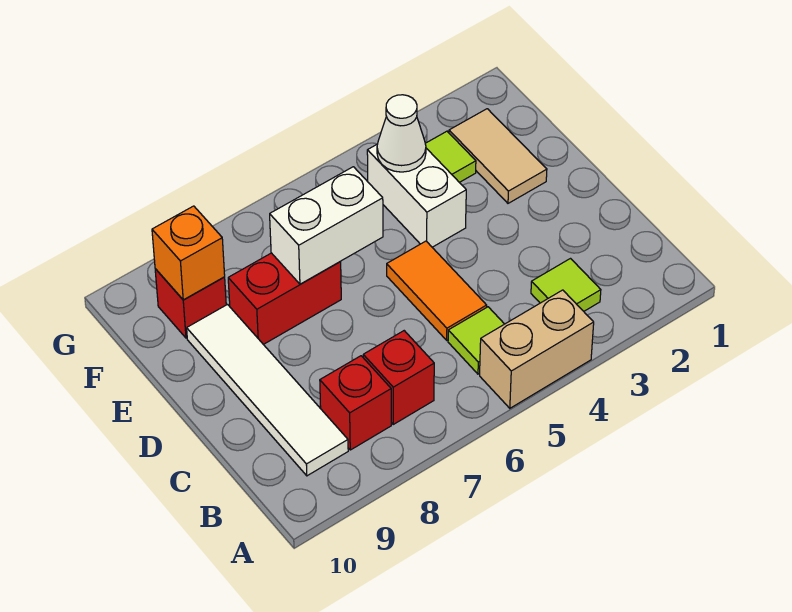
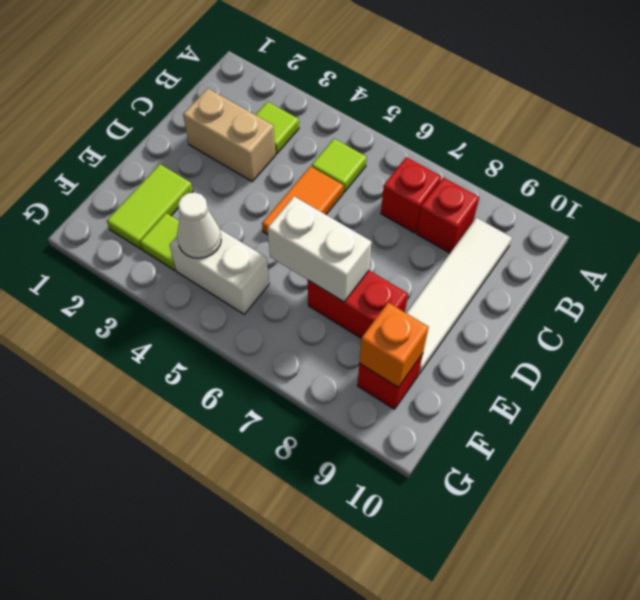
tan brick A4:A5 level 1 -> tan brick C2:C3 level 1
tan tile E2:F2 level 1 -> lime tile E2:F2 level 1
white brick E4:F4 level 1 -> white brick F4:F5 level 1

